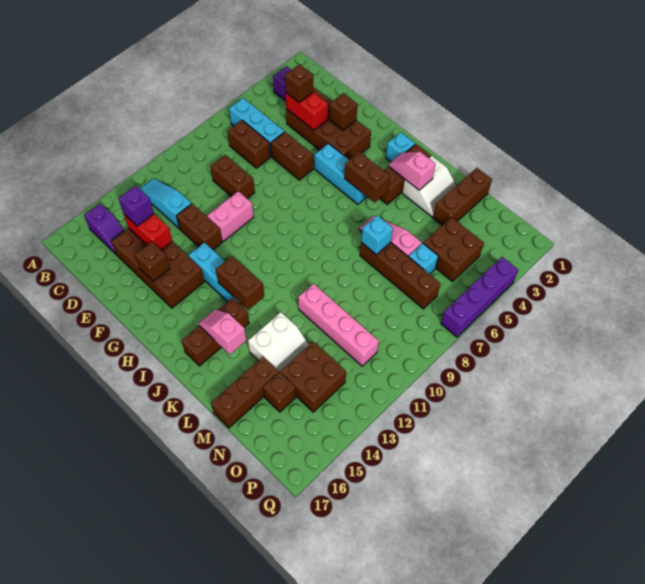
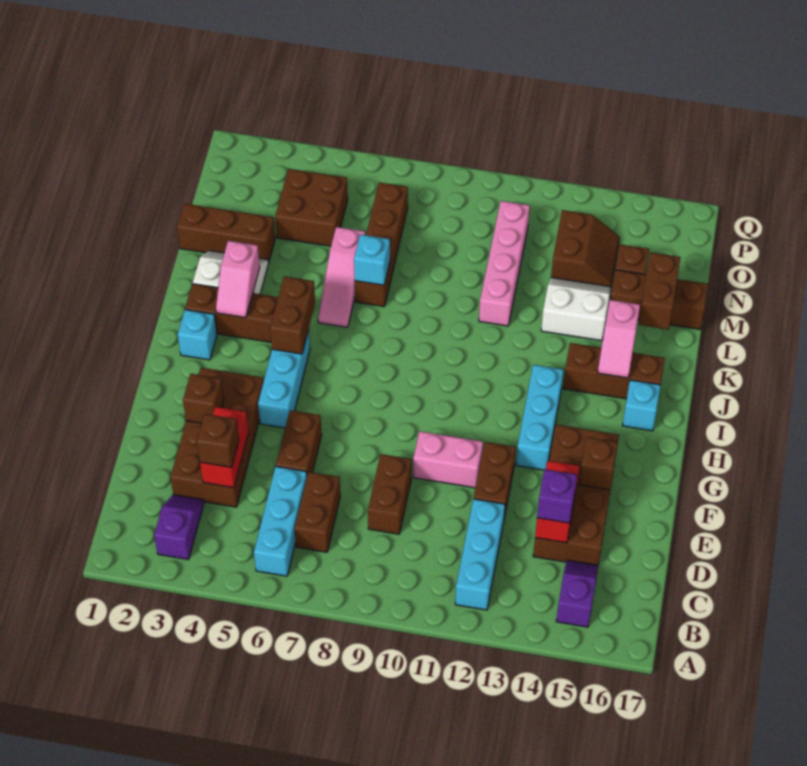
cyan slope B12:D12 level 1 top D -> cyan brick B12:D12 level 1
brown brick I13:J13 level 2 -> brown brick L16:M16 level 2
cyan brick N6 level 1 -> cyan brick I16 level 1
brown brick N13:O14 level 1 -> brown slope N13:O14 level 1 top 13
purple brick Q4:Q7 level 1 -> none

